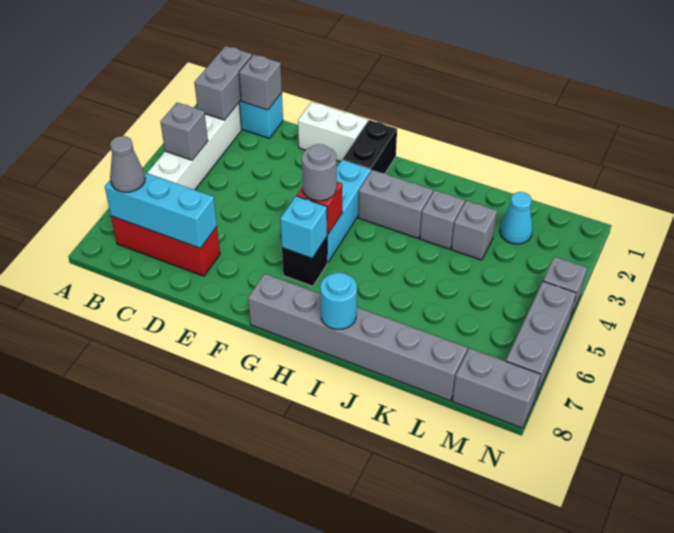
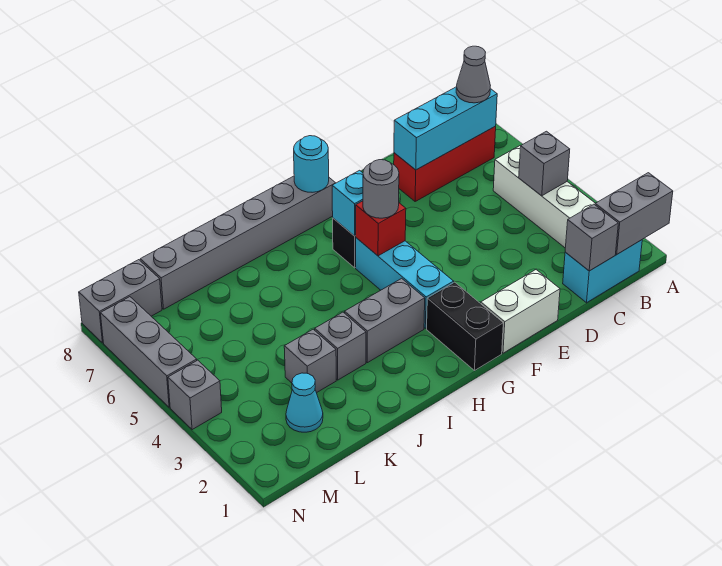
grey brick B1:B2 level 2 -> grey brick A1:B1 level 2
cyan round brick I8 level 2 -> cyan round brick G8 level 2

